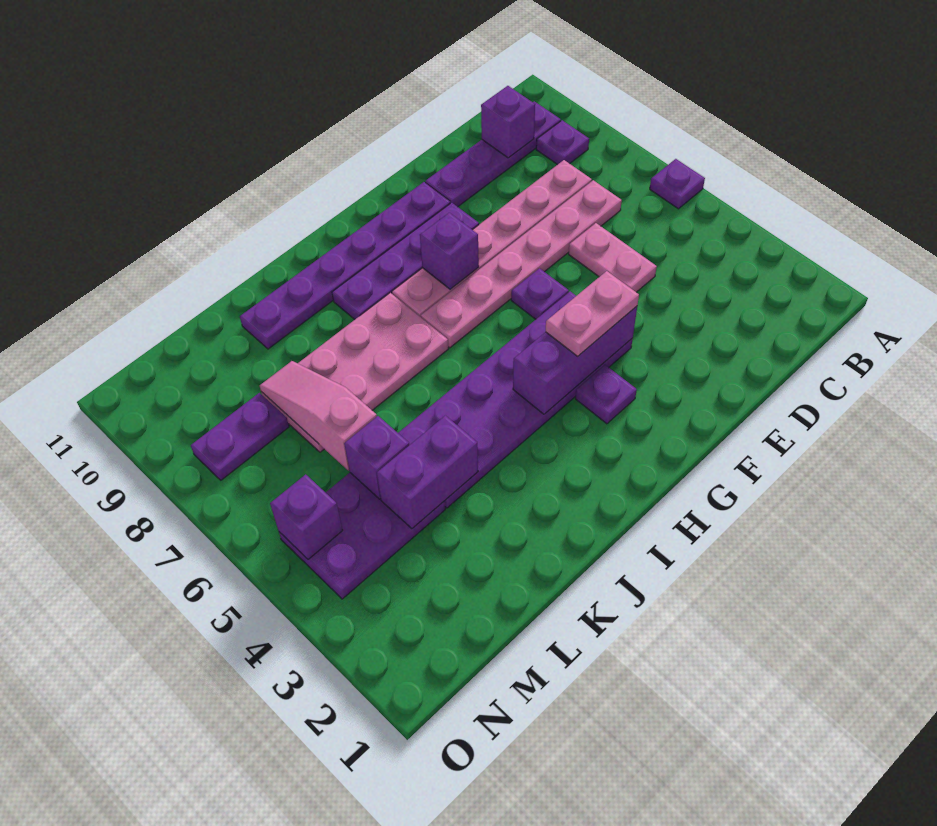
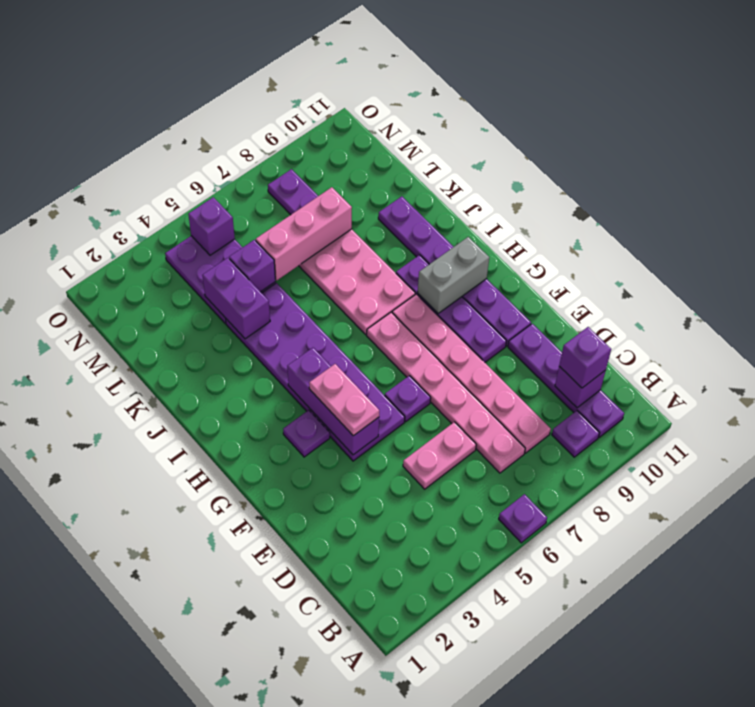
purple brick G8 level 2 -> purple brick C10 level 3
none -> grey brick H9:H10 level 2
pink slope L6:L8 level 2 top 6 -> pink brick L6:L8 level 2

